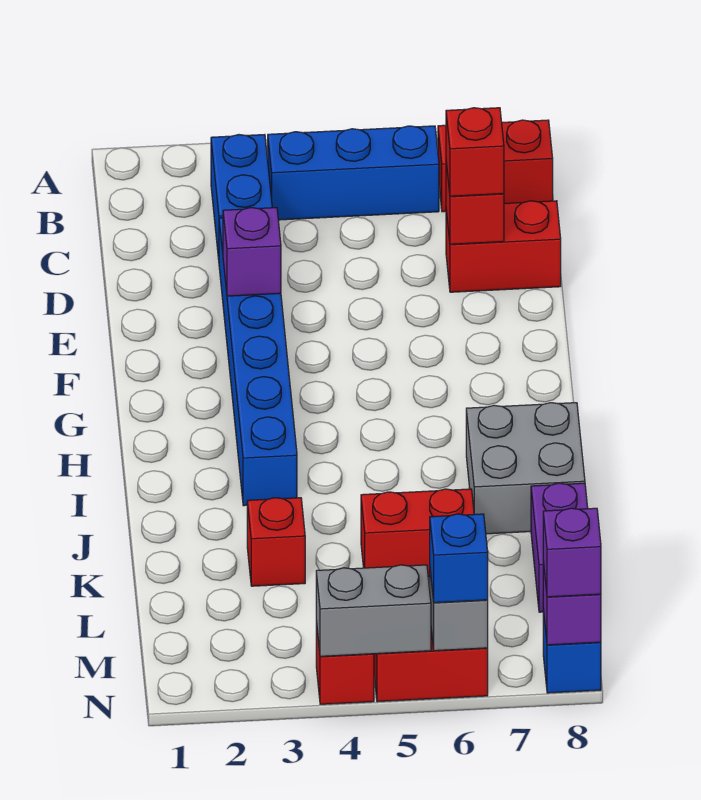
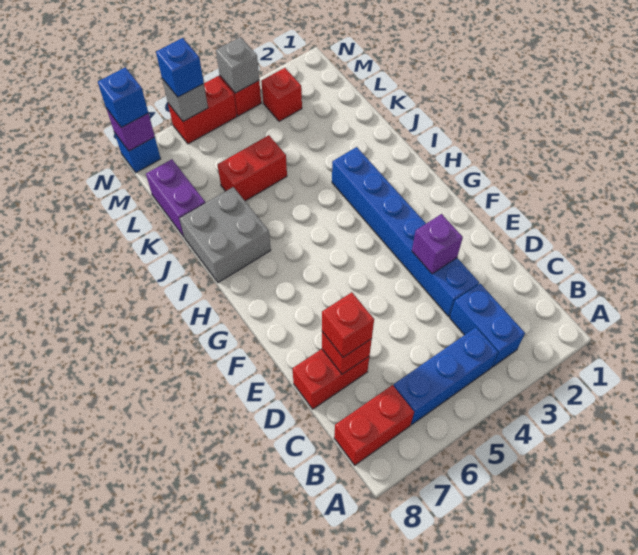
red brick K3 level 1 -> red brick M3 level 1
grey brick N4:N5 level 2 -> grey brick N4 level 2
purple brick N8 level 3 -> blue brick N8 level 3

